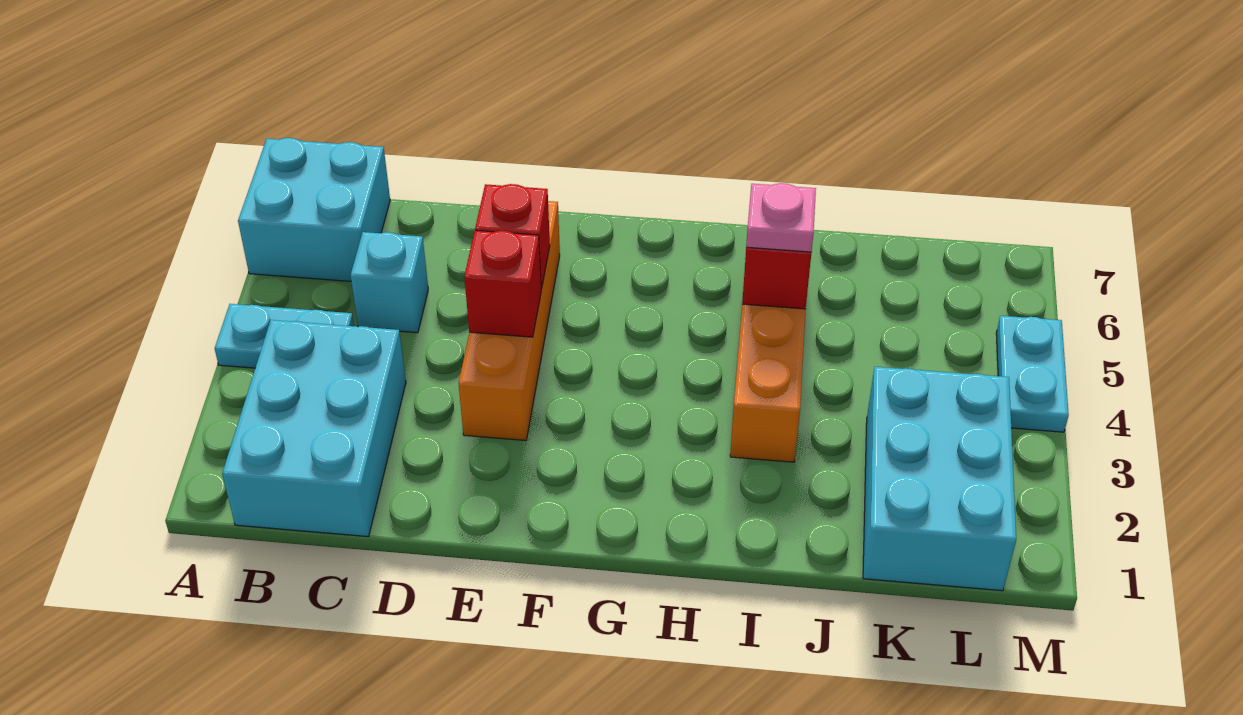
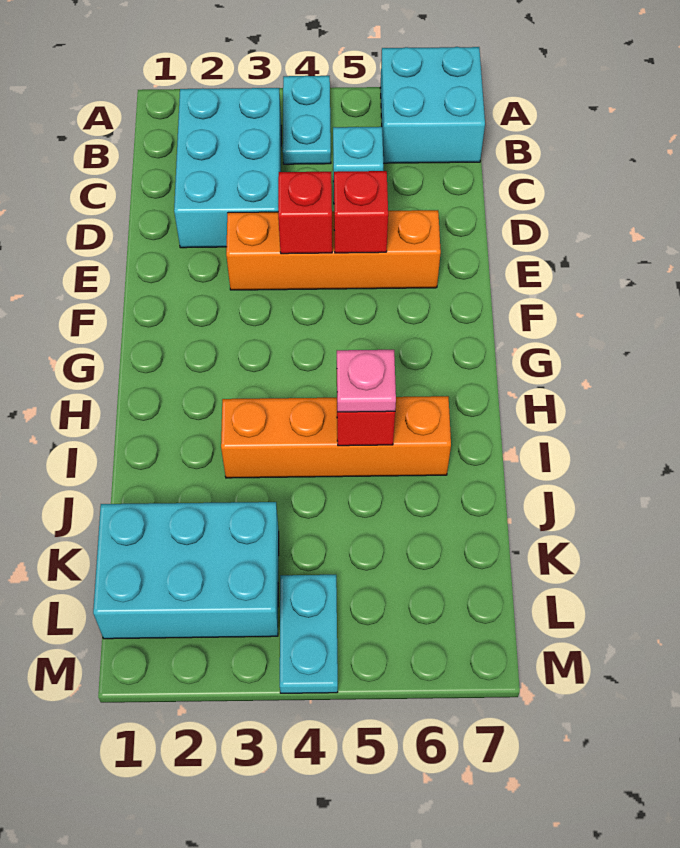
cyan brick B1:C3 level 1 -> cyan brick B2:D3 level 1
cyan plate M4:M5 level 1 -> cyan plate L4:M4 level 1

